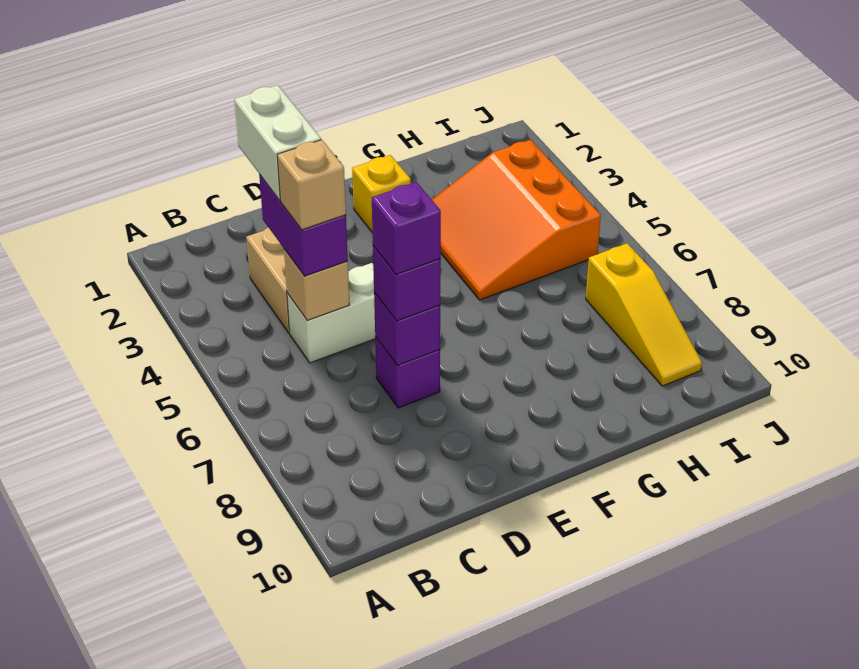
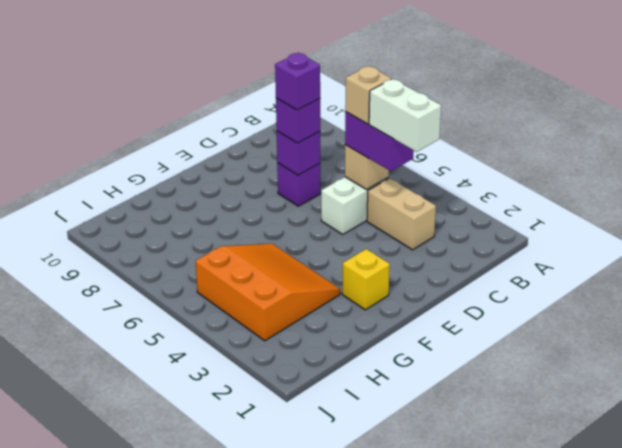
yellow slope I7:I9 level 1 top 7 -> none

